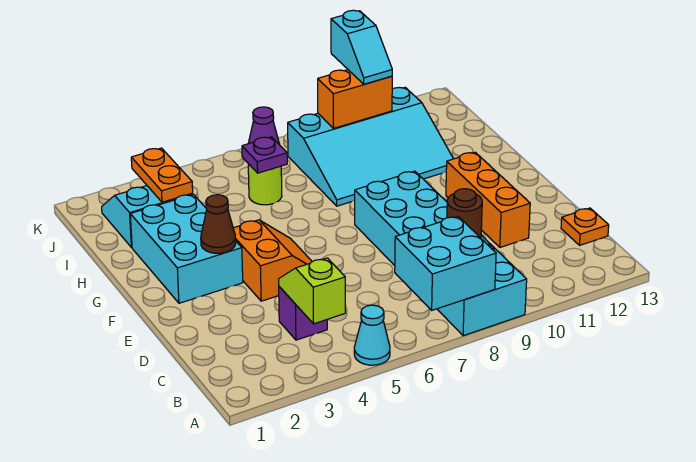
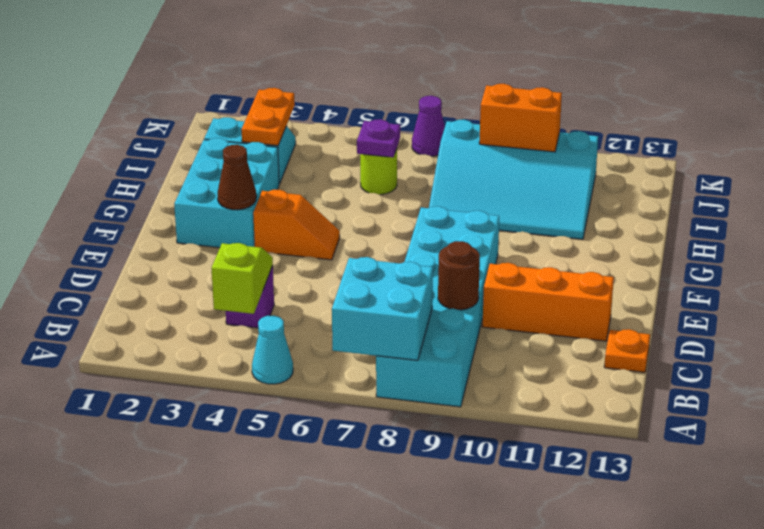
orange brick D11:F11 level 1 -> orange brick D10:D12 level 1
orange slope E4:F5 level 1 top 4 -> orange slope F4:F5 level 1 top 4
cyan slope J10:K10 level 3 top K -> none

